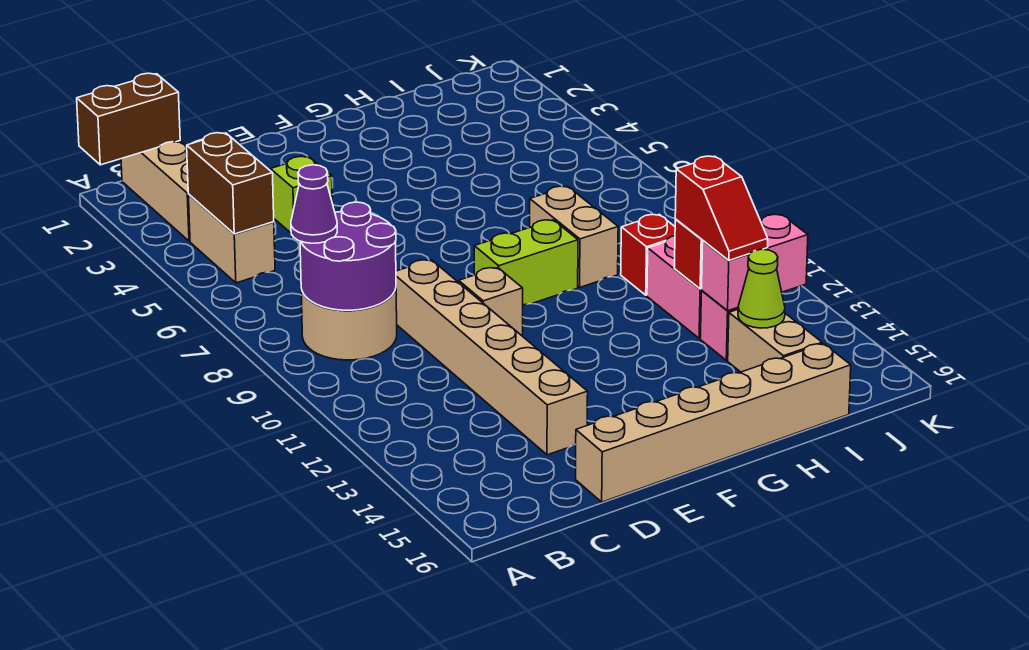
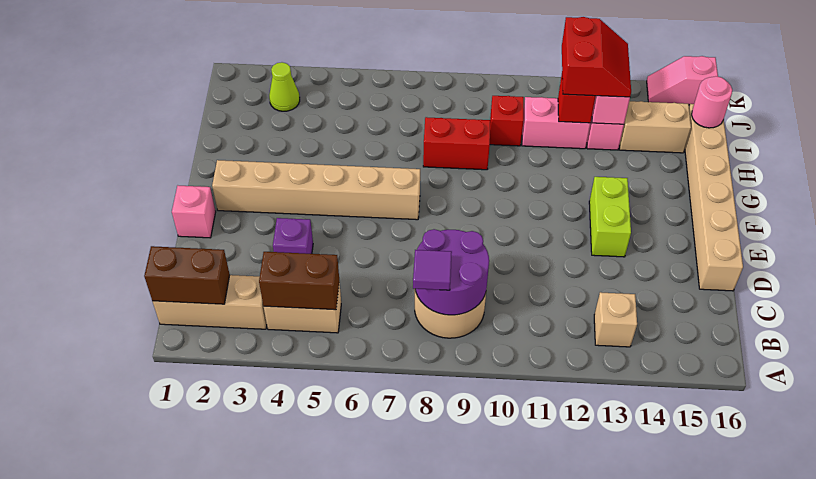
brown brick A1:B1 level 2 -> brown brick B1:B2 level 2
purple cone B8 level 3 -> purple tile B8 level 3
lime brick D4 level 1 -> purple brick D4 level 1
tan brick D9:D14 level 1 -> tan brick F2:F7 level 1
none -> pink brick E1 level 1
tan brick E10 level 1 -> tan brick B13 level 1
lime brick F9:G9 level 1 -> lime brick E13:F13 level 1
tan brick H8:H9 level 1 -> red brick H8:H9 level 1
red slope I12:I13 level 3 top 12 -> red slope I12:J13 level 3 top 12
lime cone I14 level 2 -> lime cone J3 level 1
none -> pink round brick I16 level 2
none -> pink slope K15:K16 level 1 top 16

